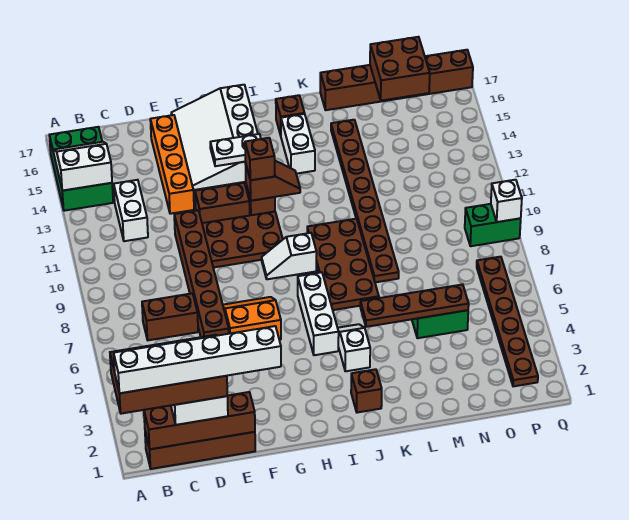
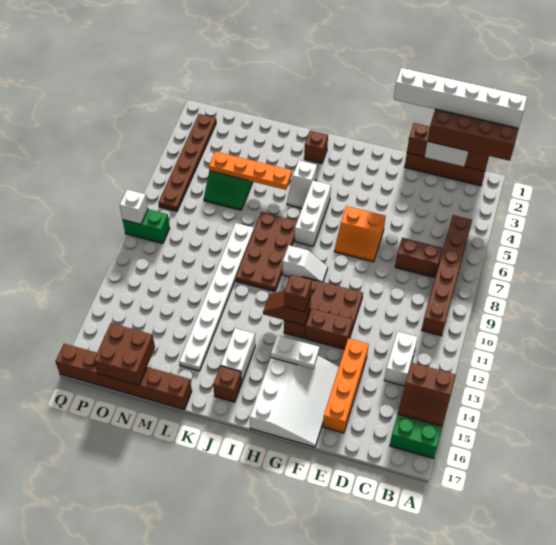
white slope A14:B15 level 2 top 14 -> brown slope A14:B15 level 2 top 14
brown brick E6:E11 level 1 -> brown brick B5:B10 level 1
brown plate K5:N5 level 2 -> orange plate K5:N5 level 2
brown plate L8:L15 level 1 -> white plate L8:L15 level 1

